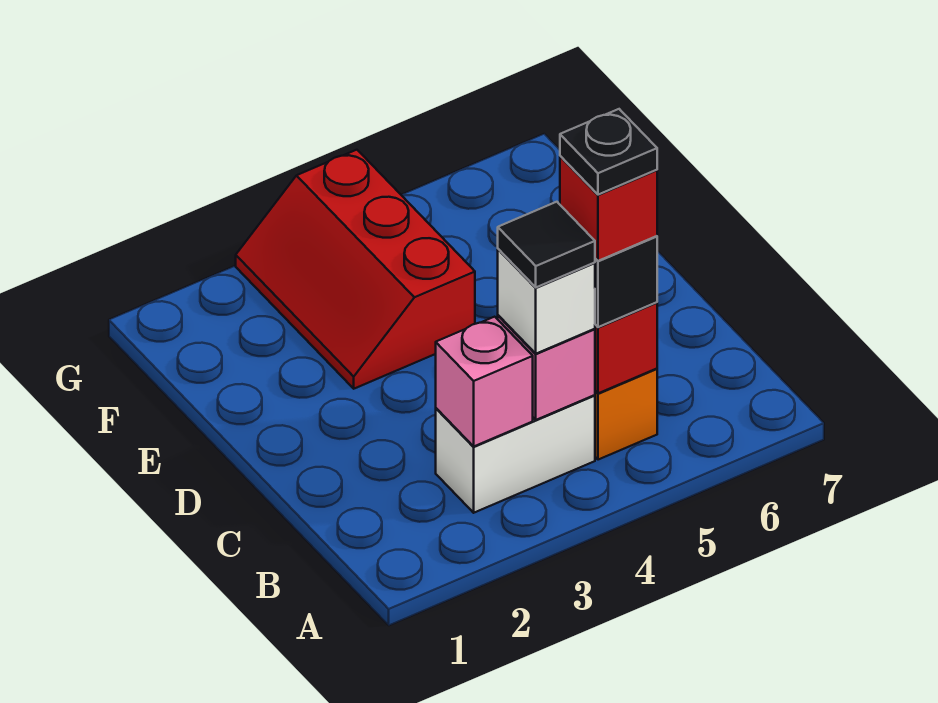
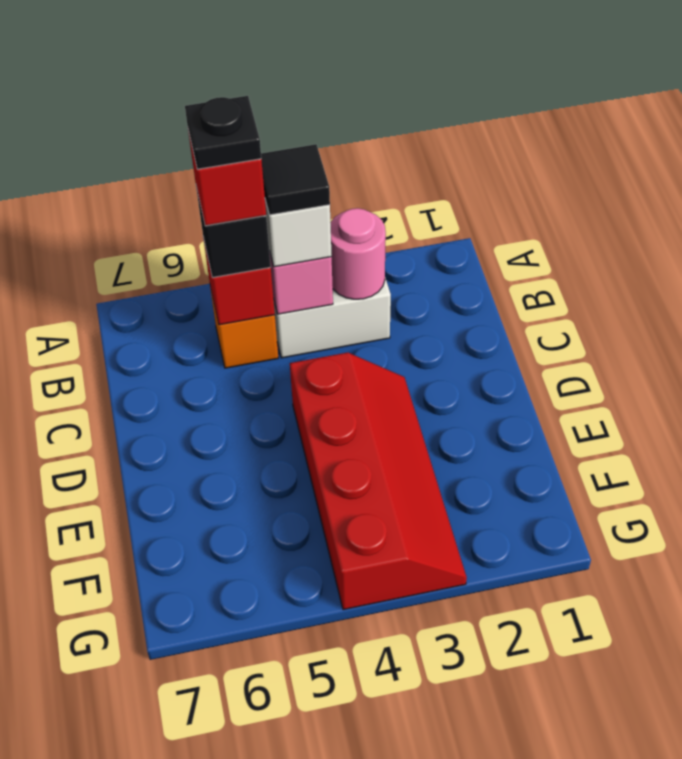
pink brick B3 level 2 -> pink round brick B3 level 2
red slope E3:G4 level 1 top 4 -> red slope D3:G4 level 1 top 4

